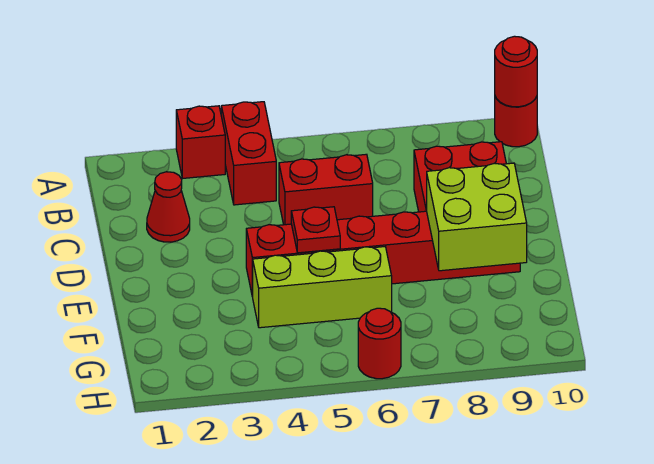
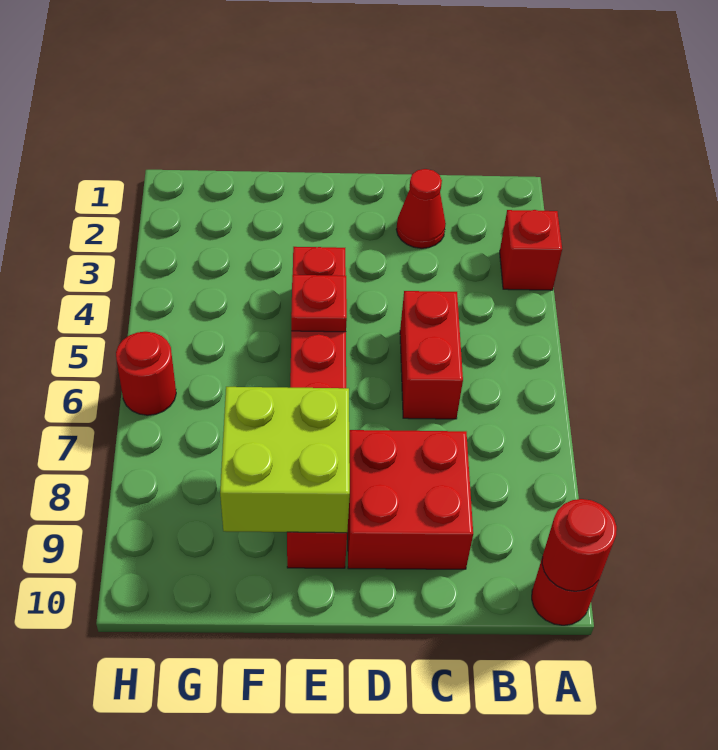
red brick A4:B4 level 1 -> none
lime brick F4:F6 level 1 -> none

